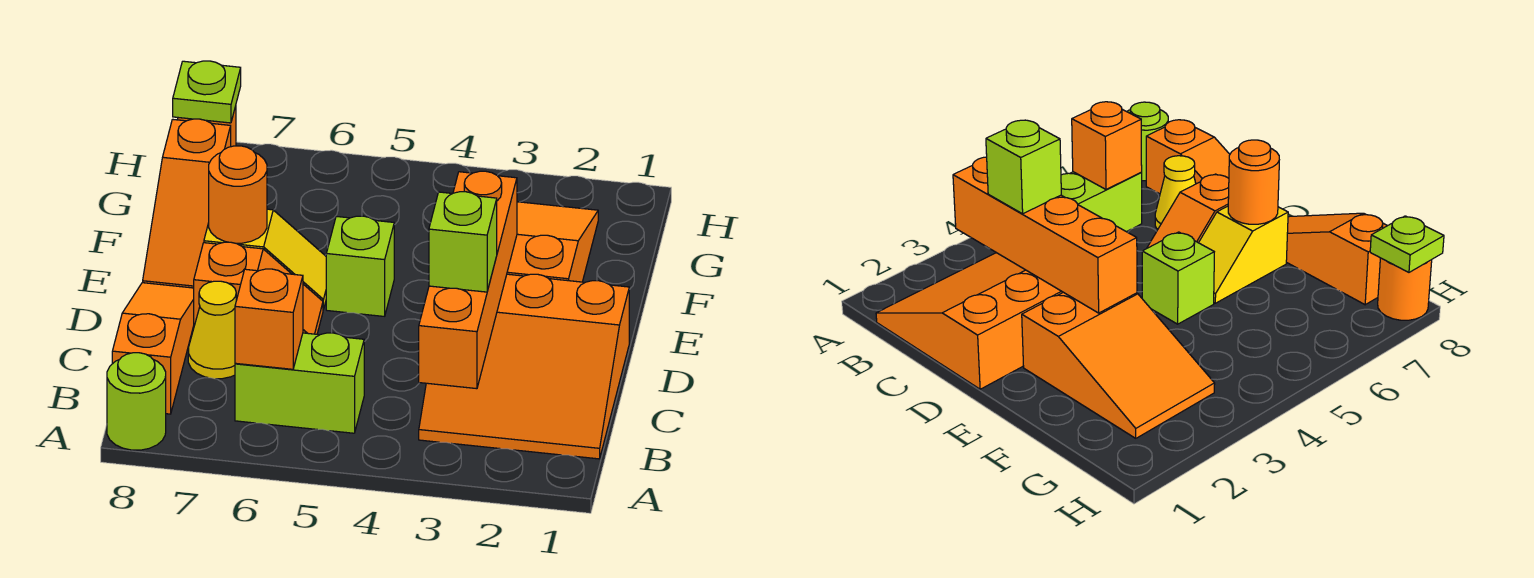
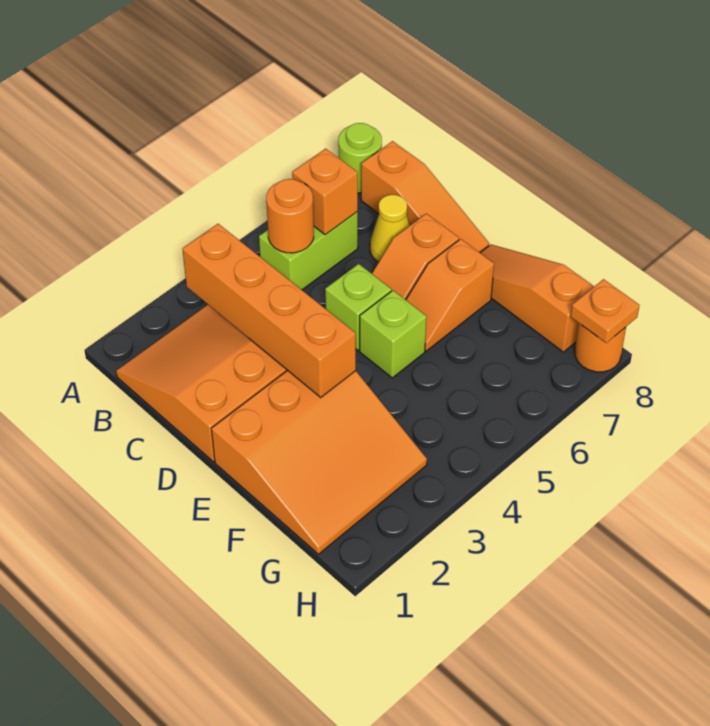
lime brick C3 level 3 -> lime brick D5 level 1
orange slope E2:G3 level 1 top E -> orange slope E1:G3 level 1 top E
yellow slope E6:E7 level 1 top 7 -> orange slope E6:E7 level 1 top 7
orange round brick E7 level 2 -> orange round brick B5 level 2
lime plate H8 level 2 -> orange plate H8 level 2

